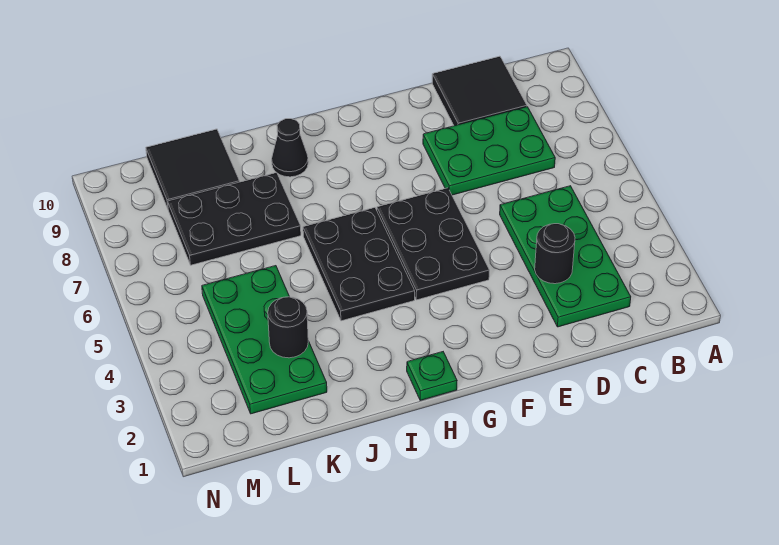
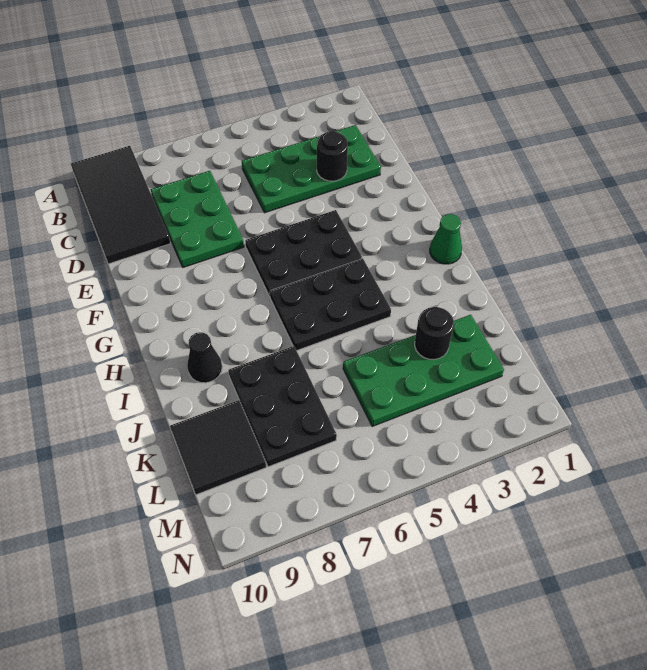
black tile C9:D10 level 1 -> black tile A9:D10 level 1
green plate H1 level 1 -> green cone H1 level 1

